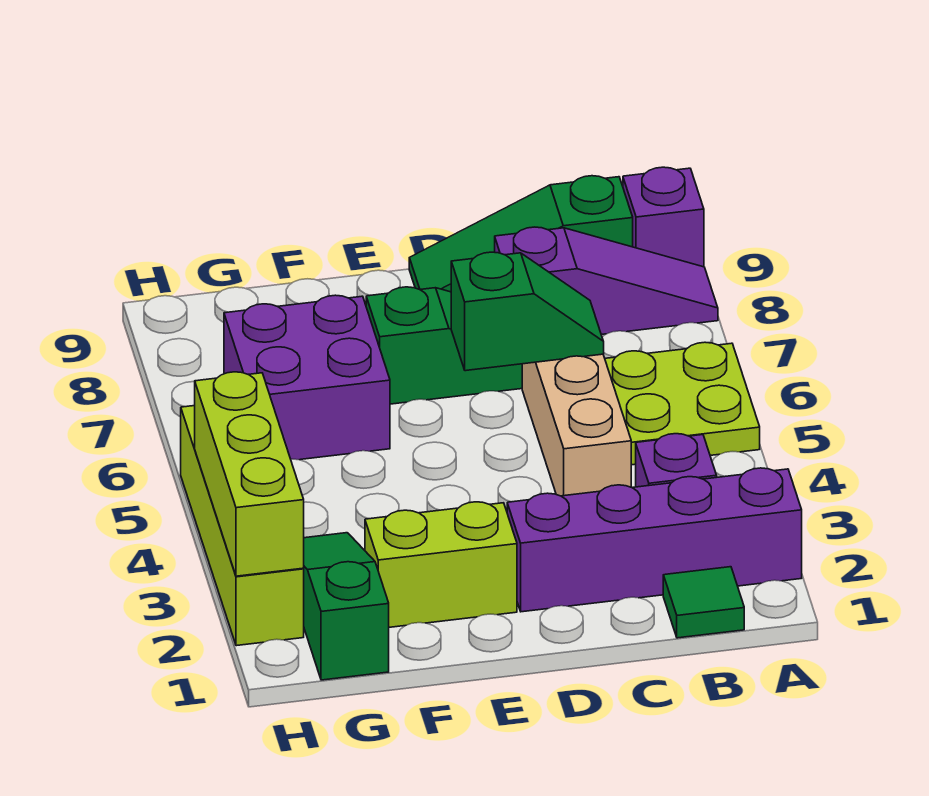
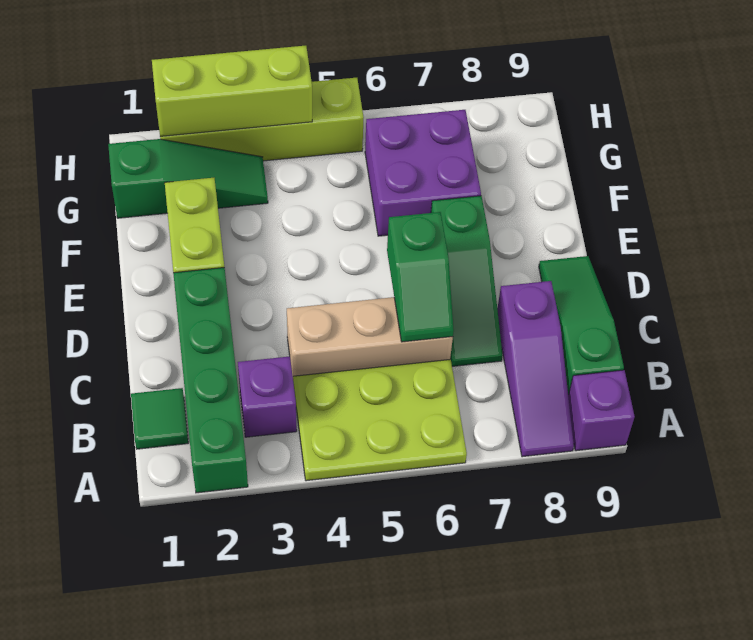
purple brick A2:D2 level 1 -> green brick A2:D2 level 1
lime plate A5:B6 level 1 -> lime plate A4:B6 level 1

